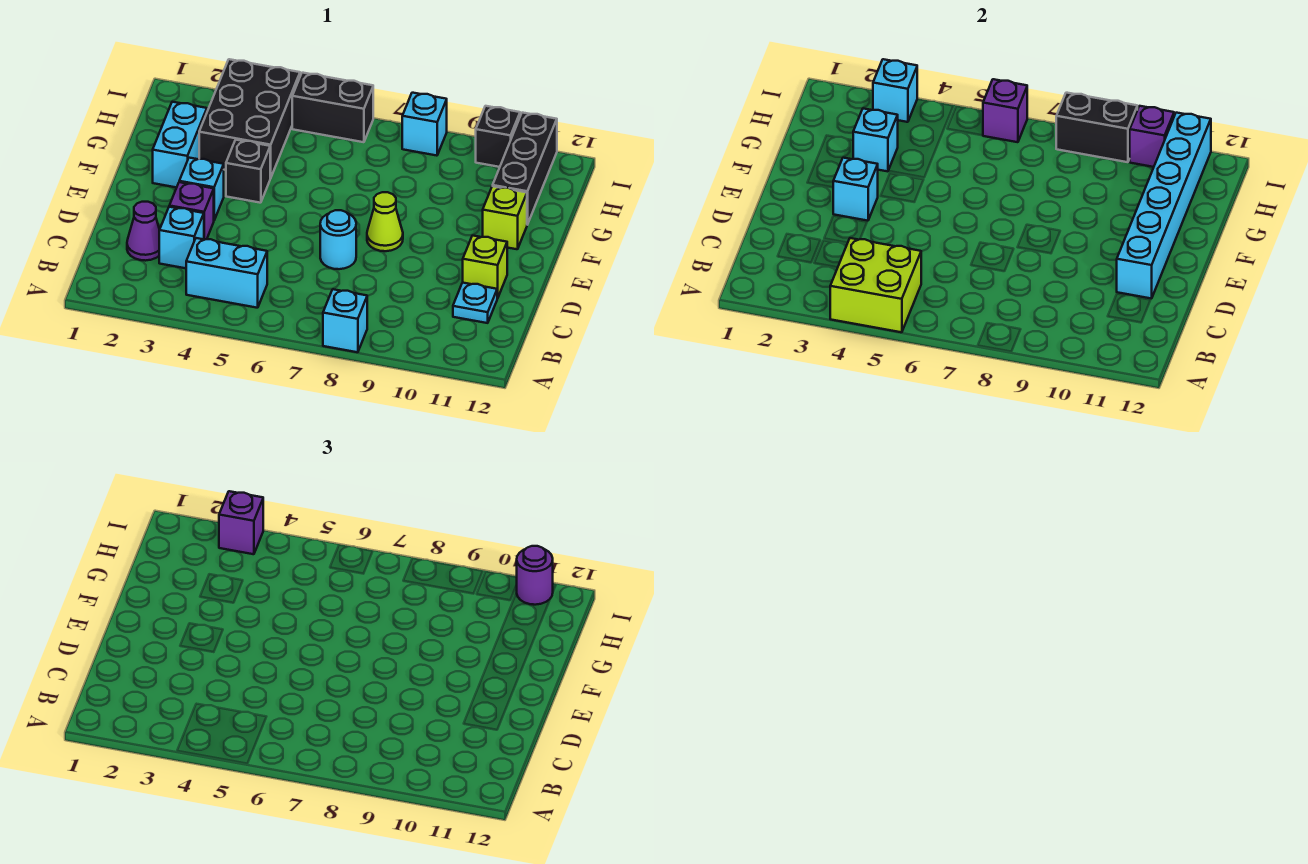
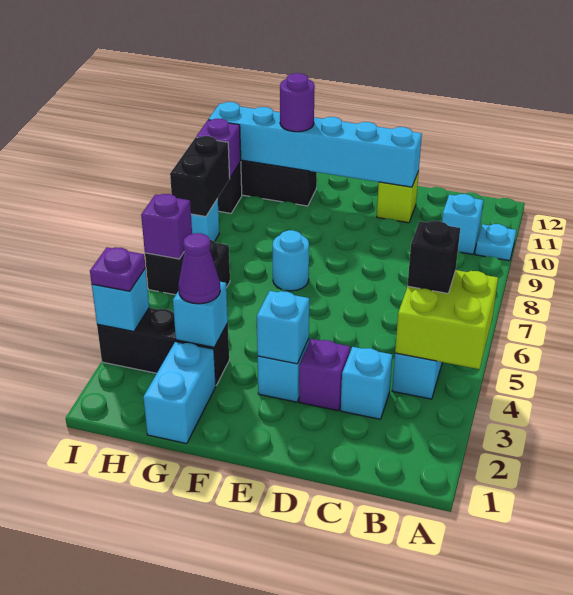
cyan brick A8 level 1 -> cyan brick B10 level 1
purple cone C2 level 1 -> purple cone G3 level 3
cyan plate C11 level 1 -> cyan plate A10 level 1
cyan round brick D7 level 1 -> cyan round brick F7 level 1
lime cone E8 level 1 -> none
cyan brick F2:G2 level 1 -> cyan brick G1:G2 level 1
black brick F4 level 1 -> black brick B5 level 3
lime brick F11 level 1 -> none
black brick G3:I4 level 1 -> black brick G3:I3 level 1
purple brick I3 level 3 -> purple plate I3 level 3
black brick I5:I6 level 1 -> black brick H6:I6 level 1
purple round brick I11 level 3 -> purple round brick G11 level 3

